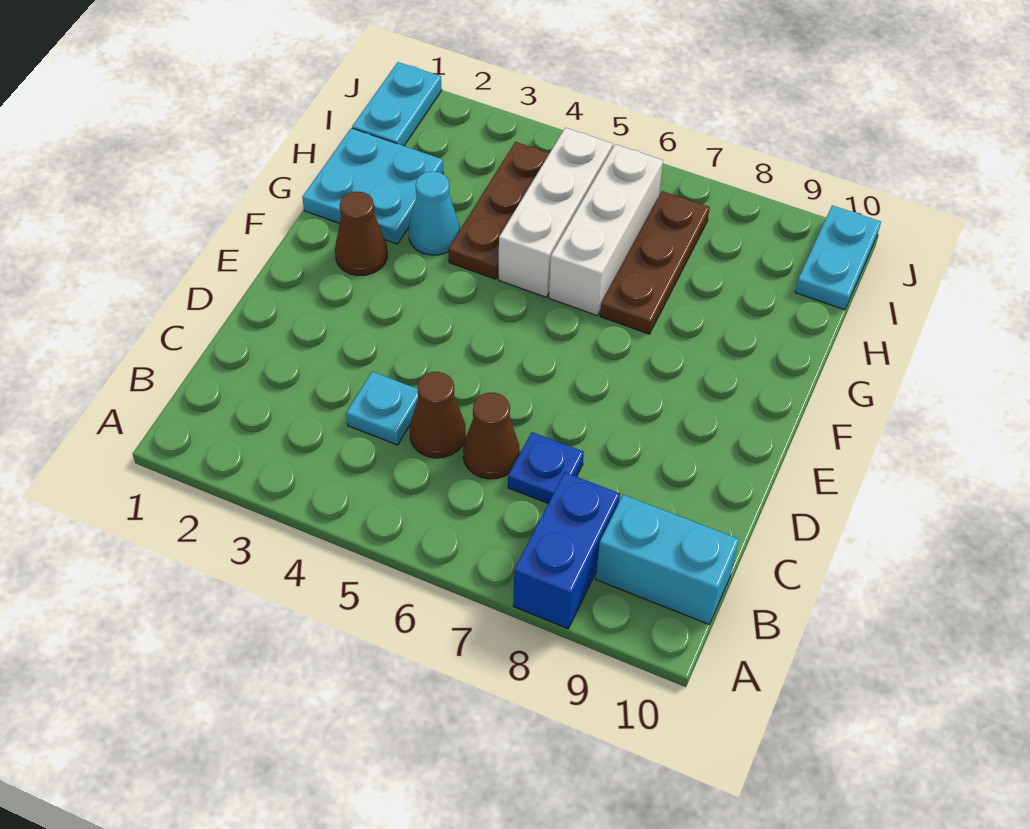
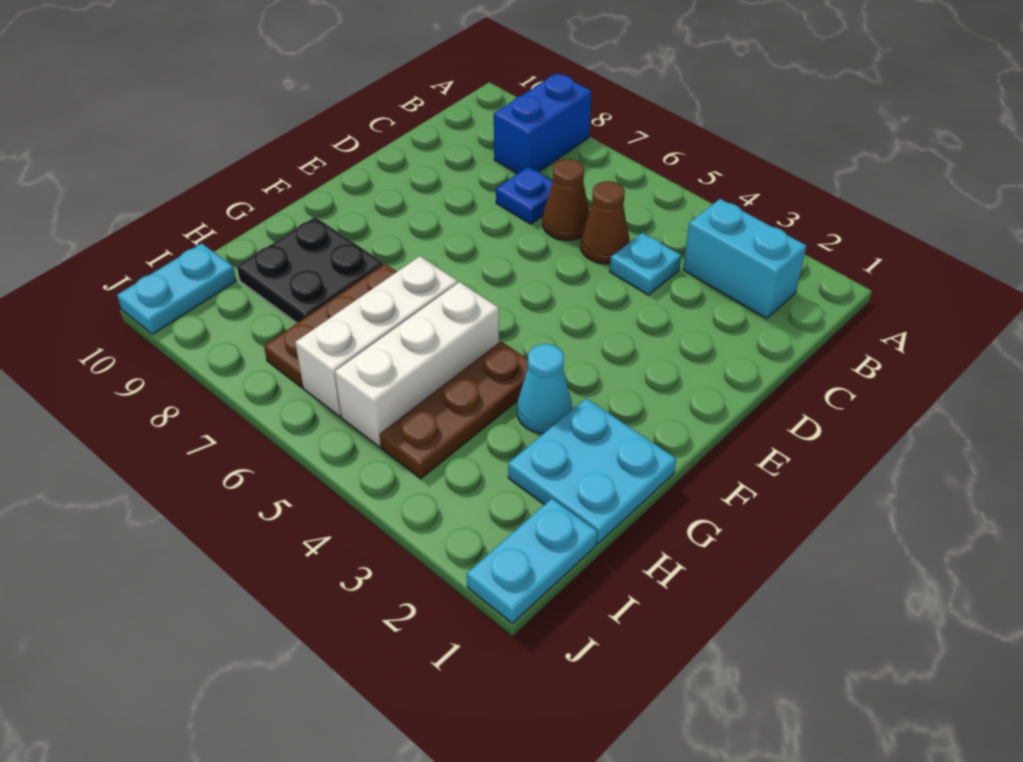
cyan brick B9:B10 level 1 -> cyan brick B2:B3 level 1
brown cone F2 level 1 -> none
none -> black plate G8:H9 level 1

